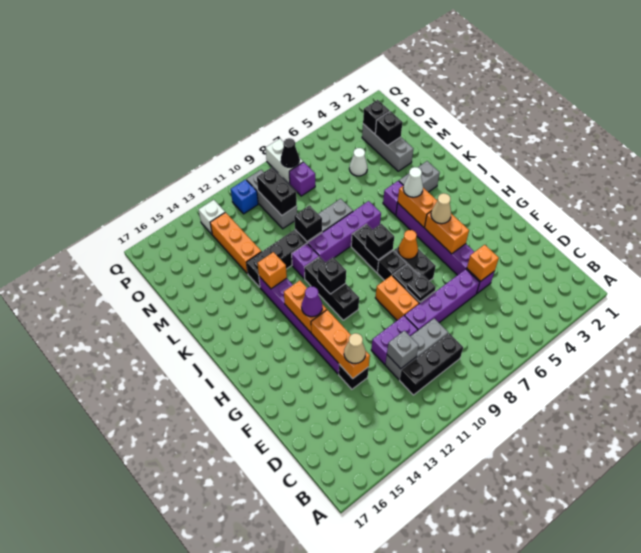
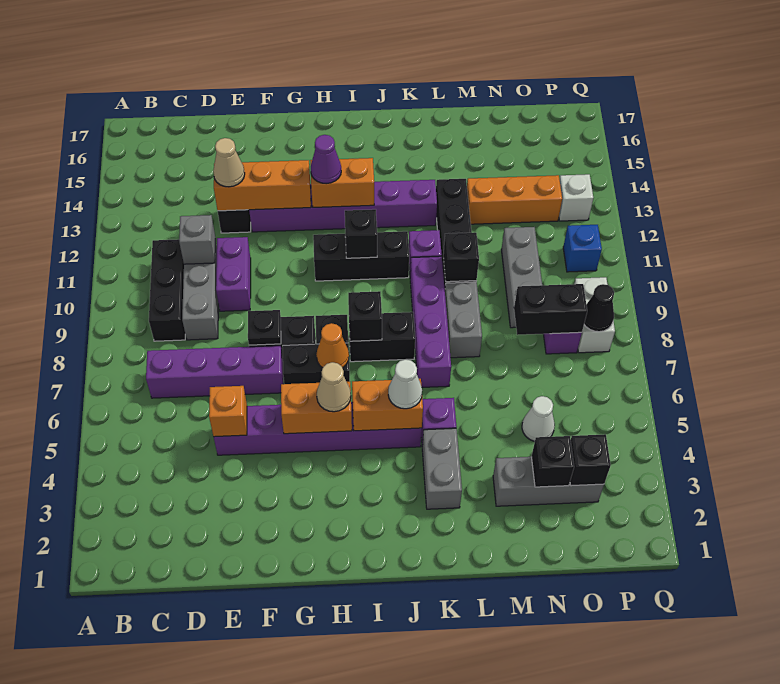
purple brick E6:E9 level 1 -> purple brick C7:F7 level 1
orange brick F9:G9 level 1 -> none
orange brick K13 level 2 -> none
grey brick N10:P10 level 1 -> grey brick N9:N11 level 1
black brick N10:O10 level 2 -> black brick N8:O8 level 2
white brick P8:Q8 level 1 -> white brick P8:P9 level 1

